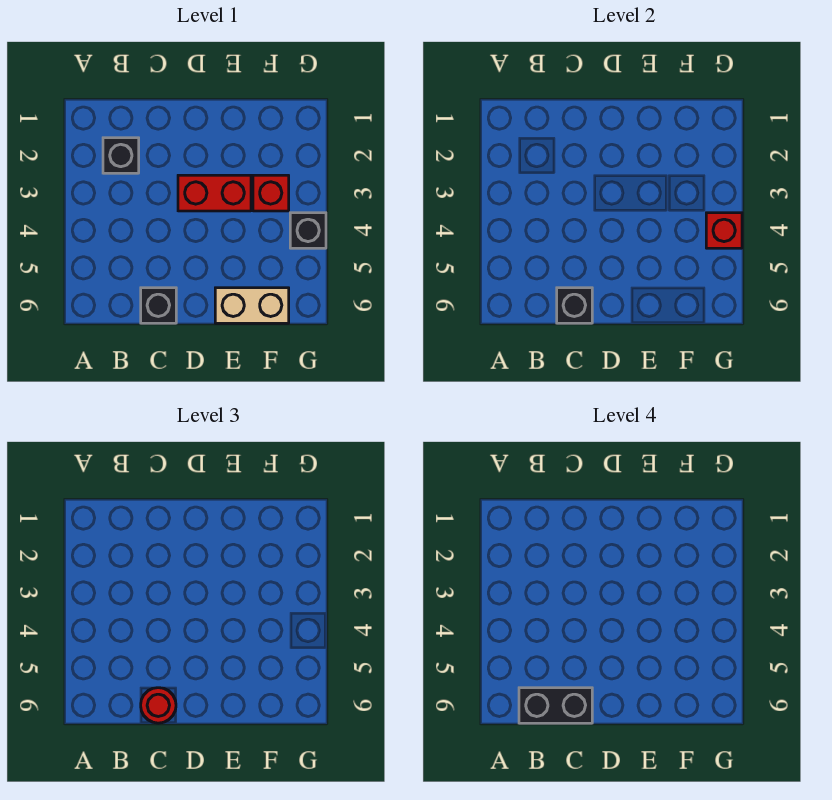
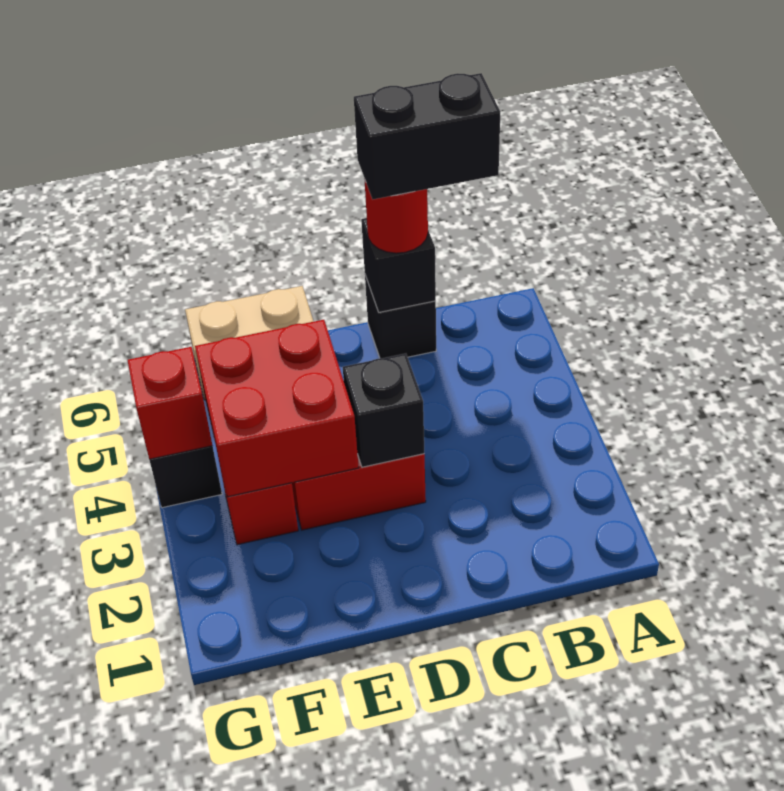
black brick B2 level 1 -> black brick D3 level 2
none -> red brick E3:F4 level 2

